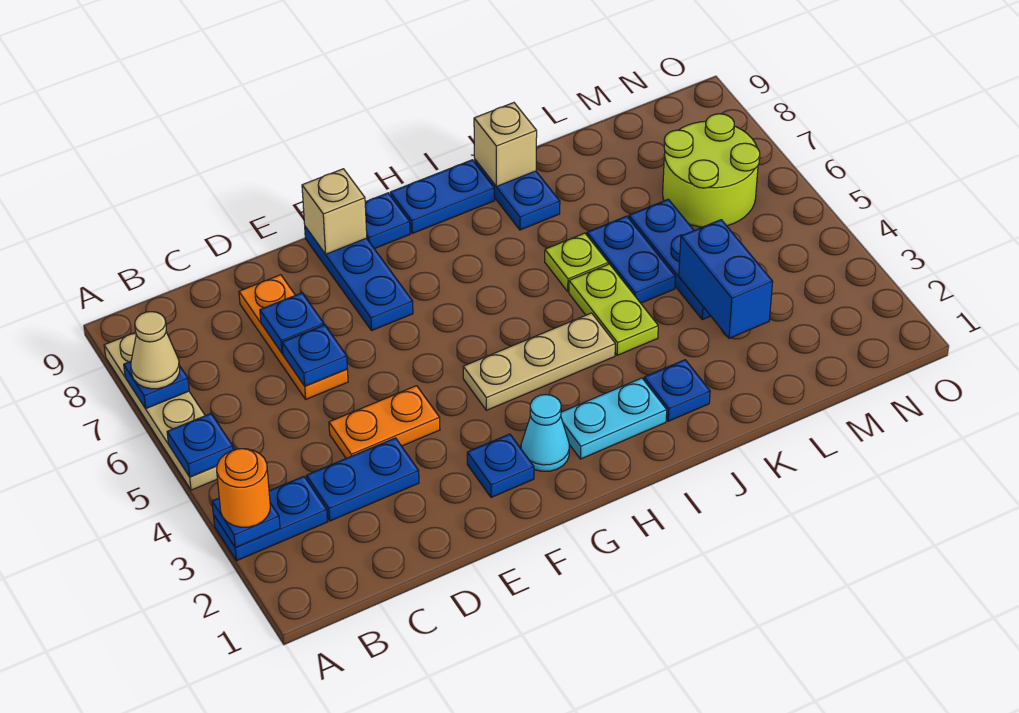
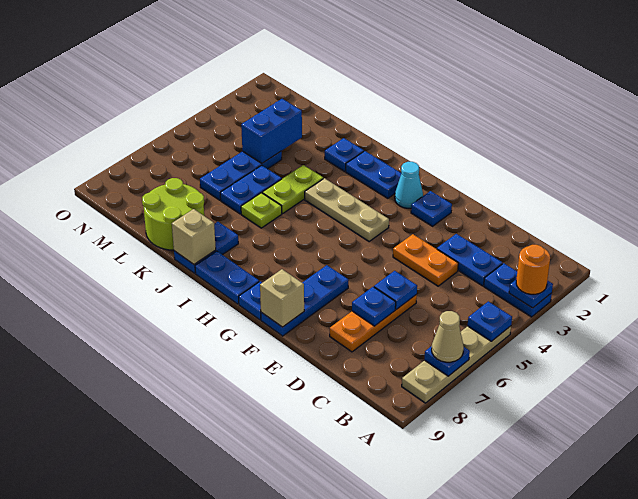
cyan plate H2:I2 level 1 -> blue plate H2:I2 level 1
lime round brick M6:N7 level 1 -> lime round brick K8:L9 level 1

